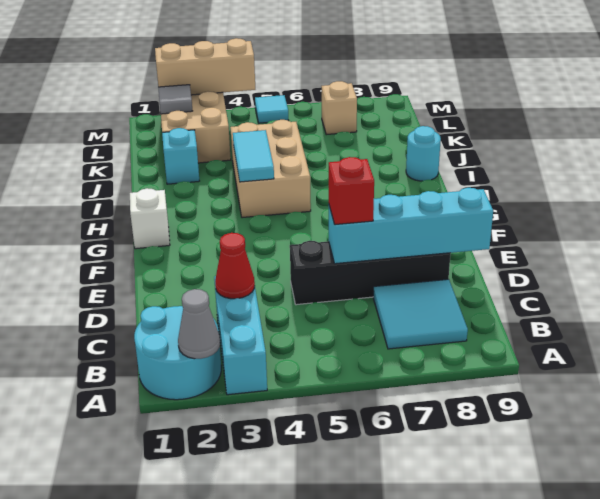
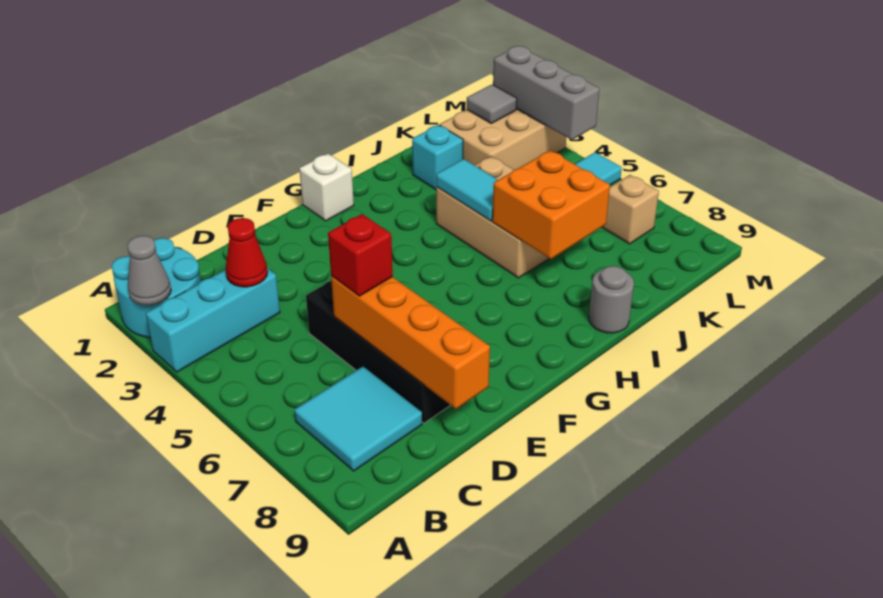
cyan brick D6:D9 level 2 -> orange brick D6:D9 level 2
tan brick H4:J5 level 1 -> tan brick I4:J6 level 1
cyan tile H4:I4 level 2 -> cyan tile I4:I5 level 2
none -> orange brick I6:J7 level 2
cyan round brick I9 level 1 -> grey round brick I9 level 1
tan brick M2:M4 level 2 -> grey brick M2:M4 level 2

